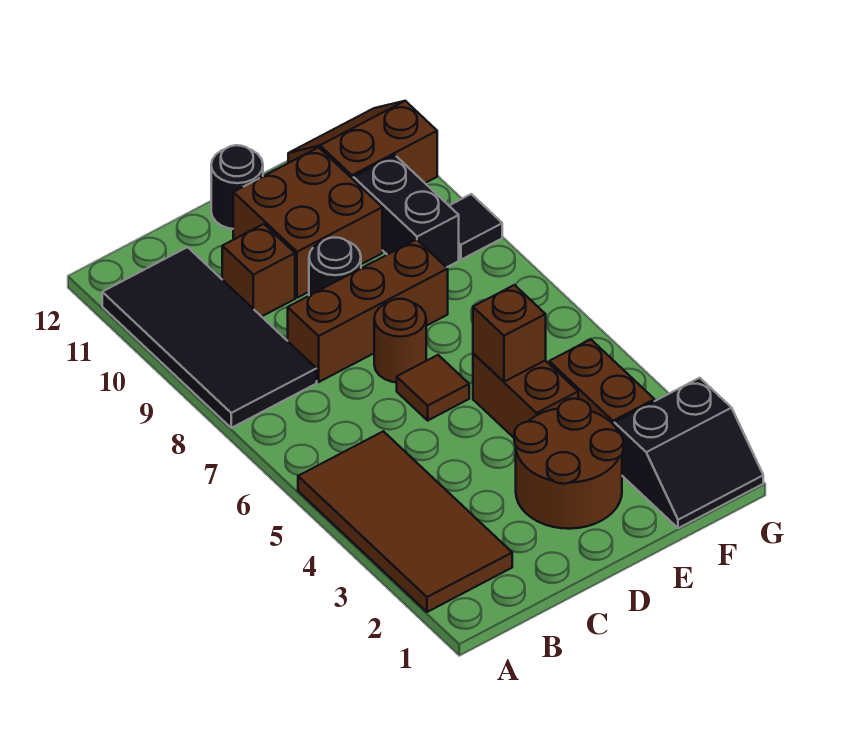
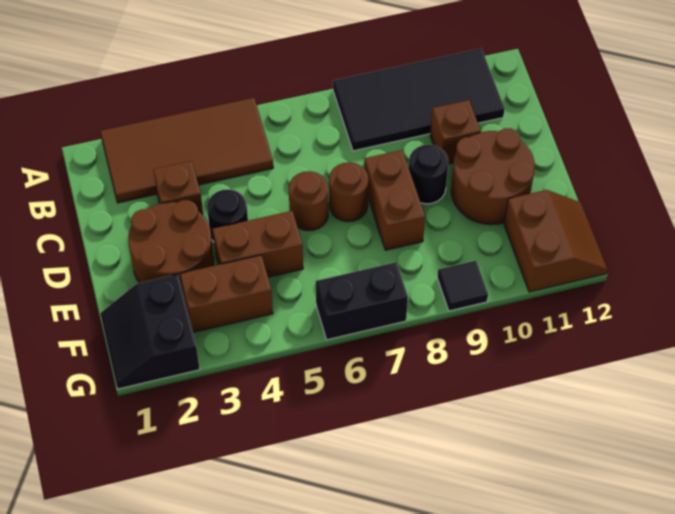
brown brick C8:E8 level 1 -> brown brick D8:E8 level 1
brown tile D6 level 1 -> brown round brick D6 level 1
brown brick D10:E11 level 1 -> brown round brick D10:E11 level 1
black round brick D12 level 1 -> black round brick D4 level 1
brown brick E5 level 2 -> brown brick C3 level 1
black brick F9:F10 level 1 -> black brick G6:G7 level 1

